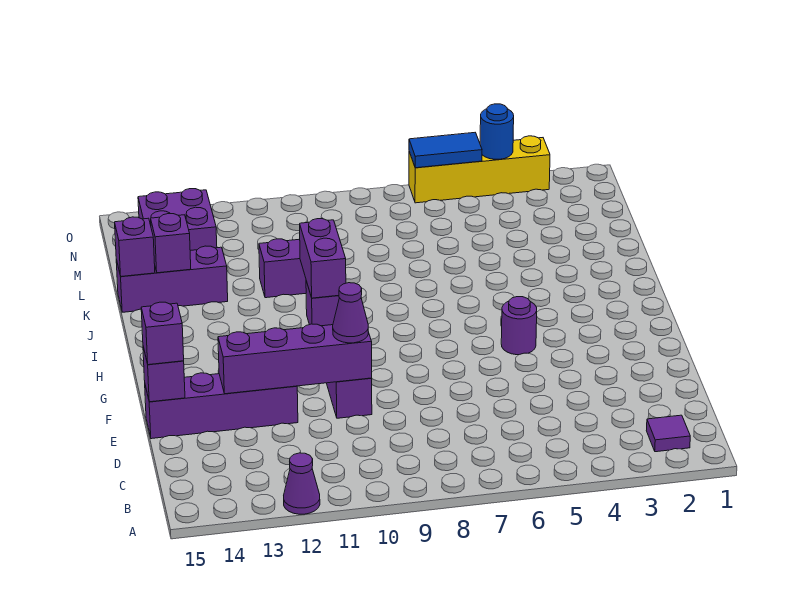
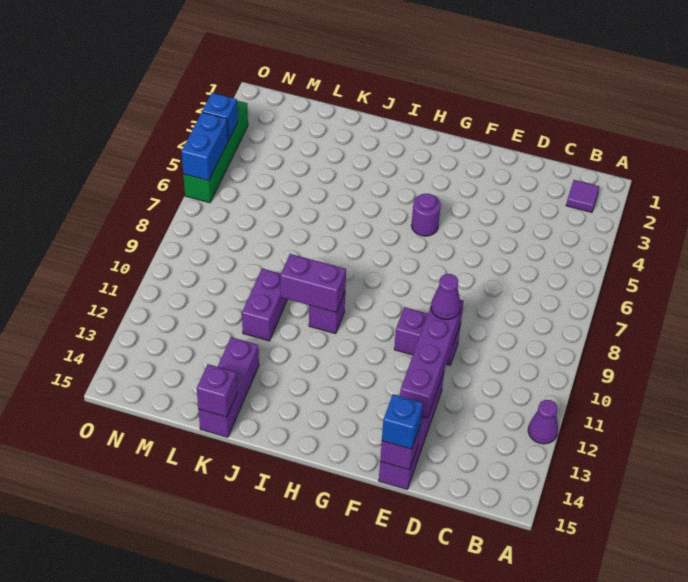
purple brick E15 level 3 -> blue brick E15 level 3
purple brick K14 level 2 -> none
purple brick M13:N14 level 1 -> none
yellow brick O3:O6 level 1 -> green brick O3:O6 level 1
blue round brick O4 level 2 -> blue brick O4 level 2
blue tile O5:O6 level 2 -> blue brick O5:O6 level 2

